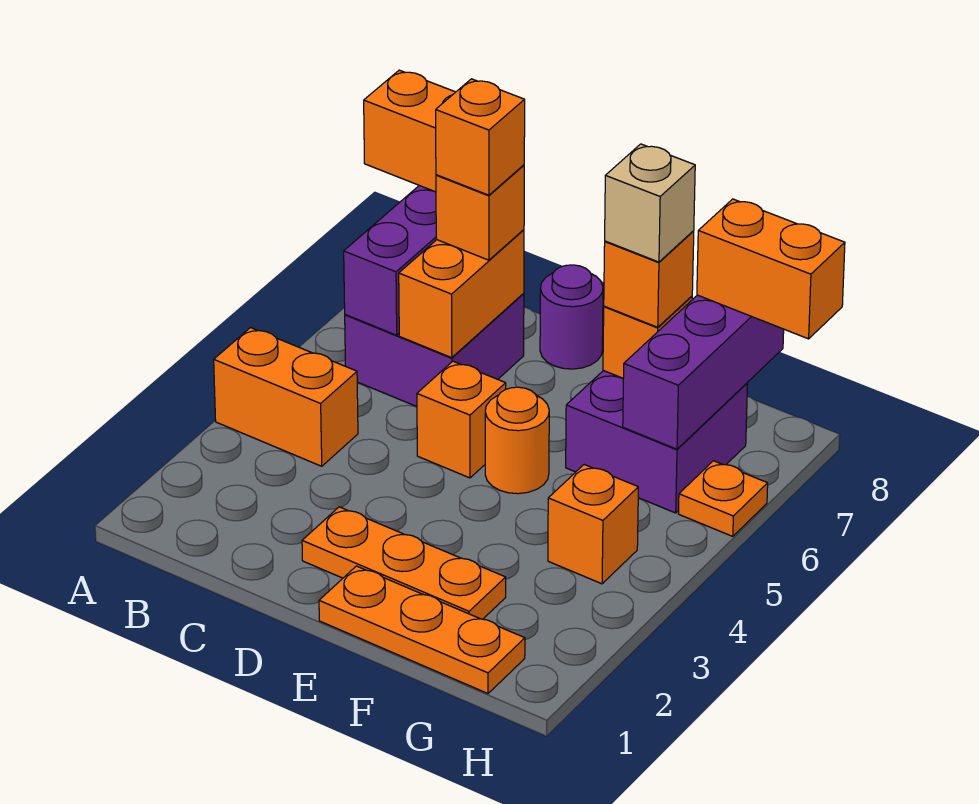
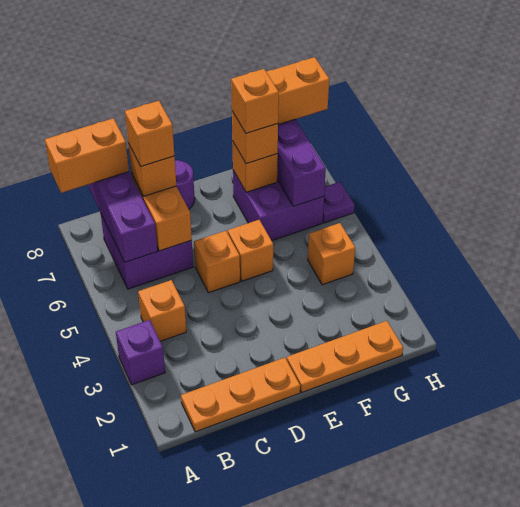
none -> purple brick A3 level 1
orange brick A4:B4 level 1 -> orange brick B4 level 1
orange plate D2:F2 level 1 -> orange plate B1:D1 level 1
orange round brick E5 level 1 -> orange brick E5 level 1
tan brick F7 level 4 -> orange brick F7 level 4
orange plate H6 level 1 -> purple plate H6 level 1

